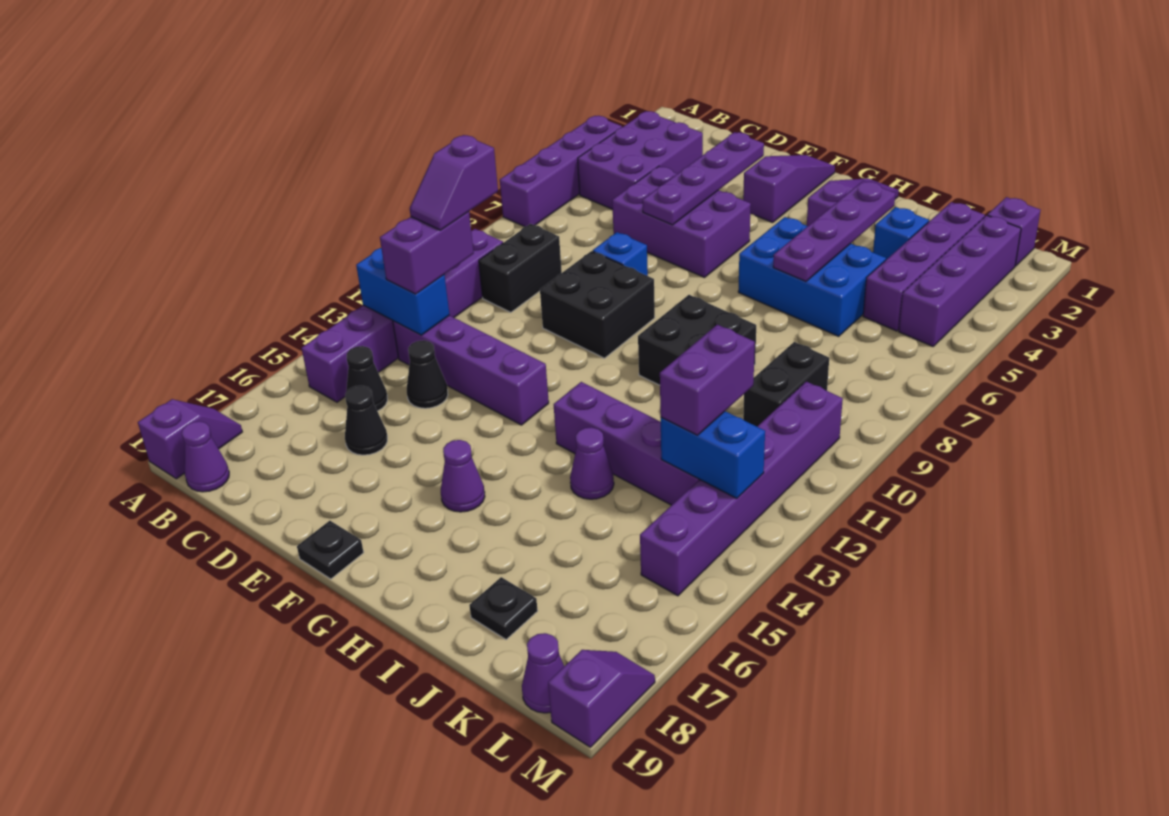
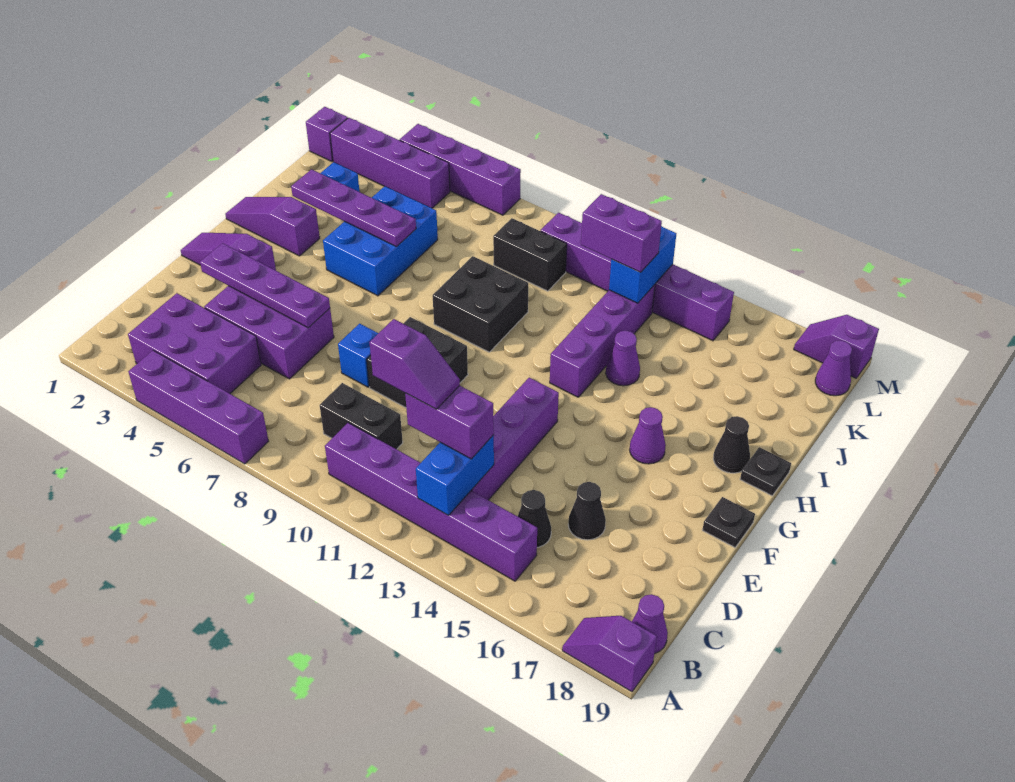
purple brick D5:F6 level 1 -> purple brick D4:E6 level 1
black cone D14 level 1 -> black cone H18 level 1
black plate J18 level 1 -> black plate H19 level 1
purple brick K2:K5 level 1 -> purple brick M4:M7 level 1

